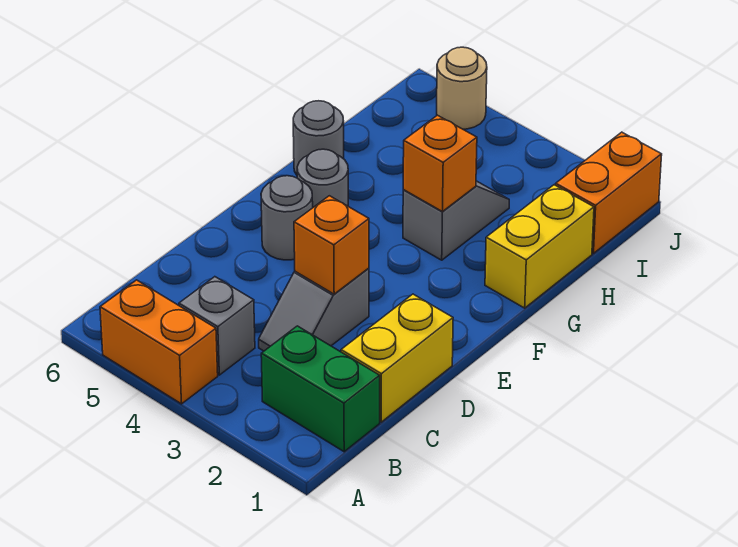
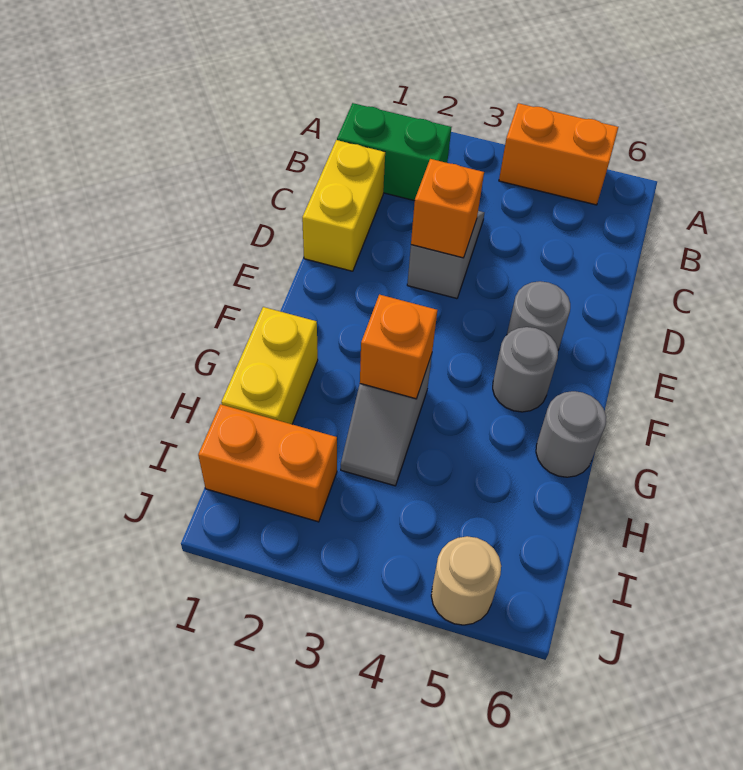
grey brick B4 level 1 -> none
orange brick I1:J1 level 1 -> orange brick I1:I2 level 1

